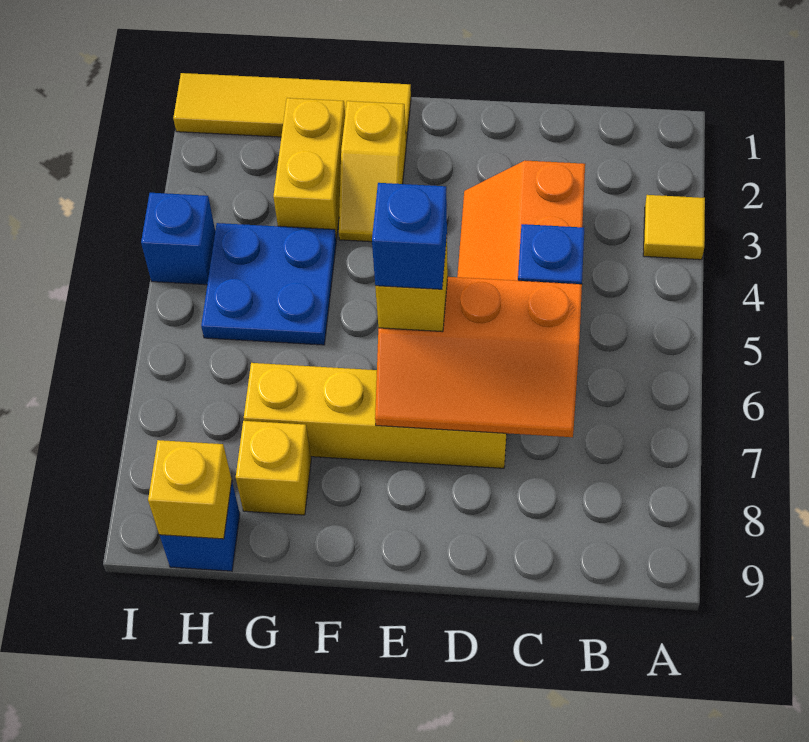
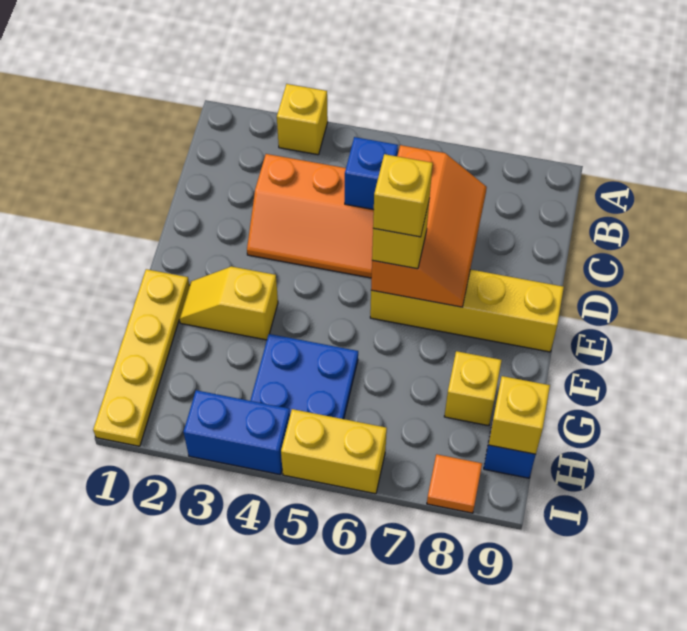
yellow tile A3 level 1 -> yellow brick A3 level 1
yellow brick D7:G7 level 1 -> yellow brick E6:E9 level 1
blue brick E6 level 4 -> yellow brick E6 level 4
yellow tile F1:I1 level 1 -> yellow plate F1:I1 level 1
yellow slope F2:F3 level 1 top 2 -> yellow slope F2:F3 level 1 top 3
yellow brick G2:G3 level 1 -> yellow brick I5:I6 level 1
blue brick I4 level 1 -> blue brick I3:I4 level 1
none -> orange tile I8 level 1

